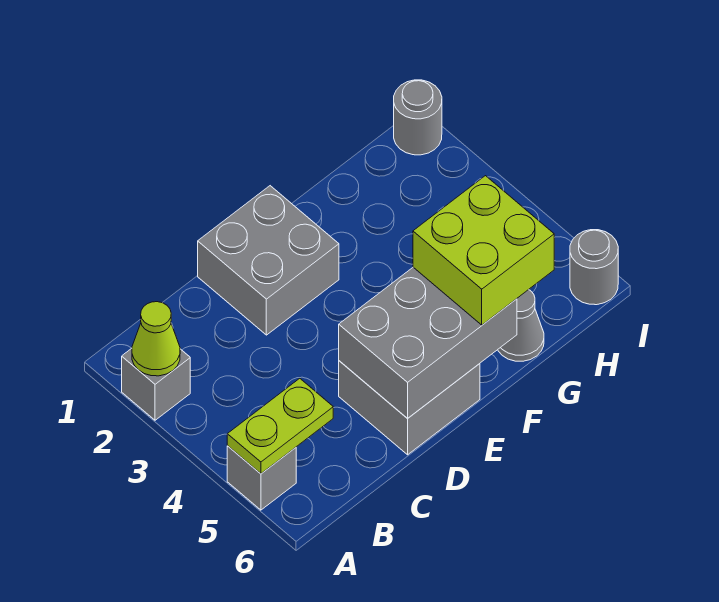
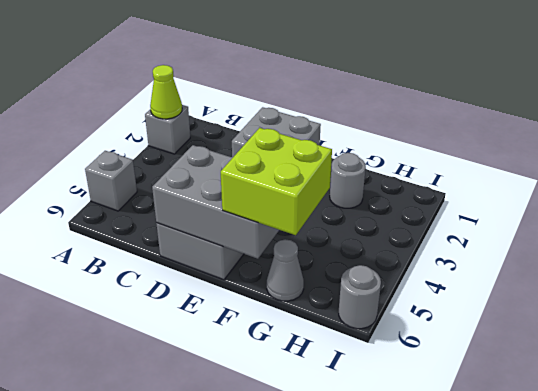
lime plate A5:B5 level 2 -> none
grey round brick I1 level 1 -> grey round brick G2 level 1

